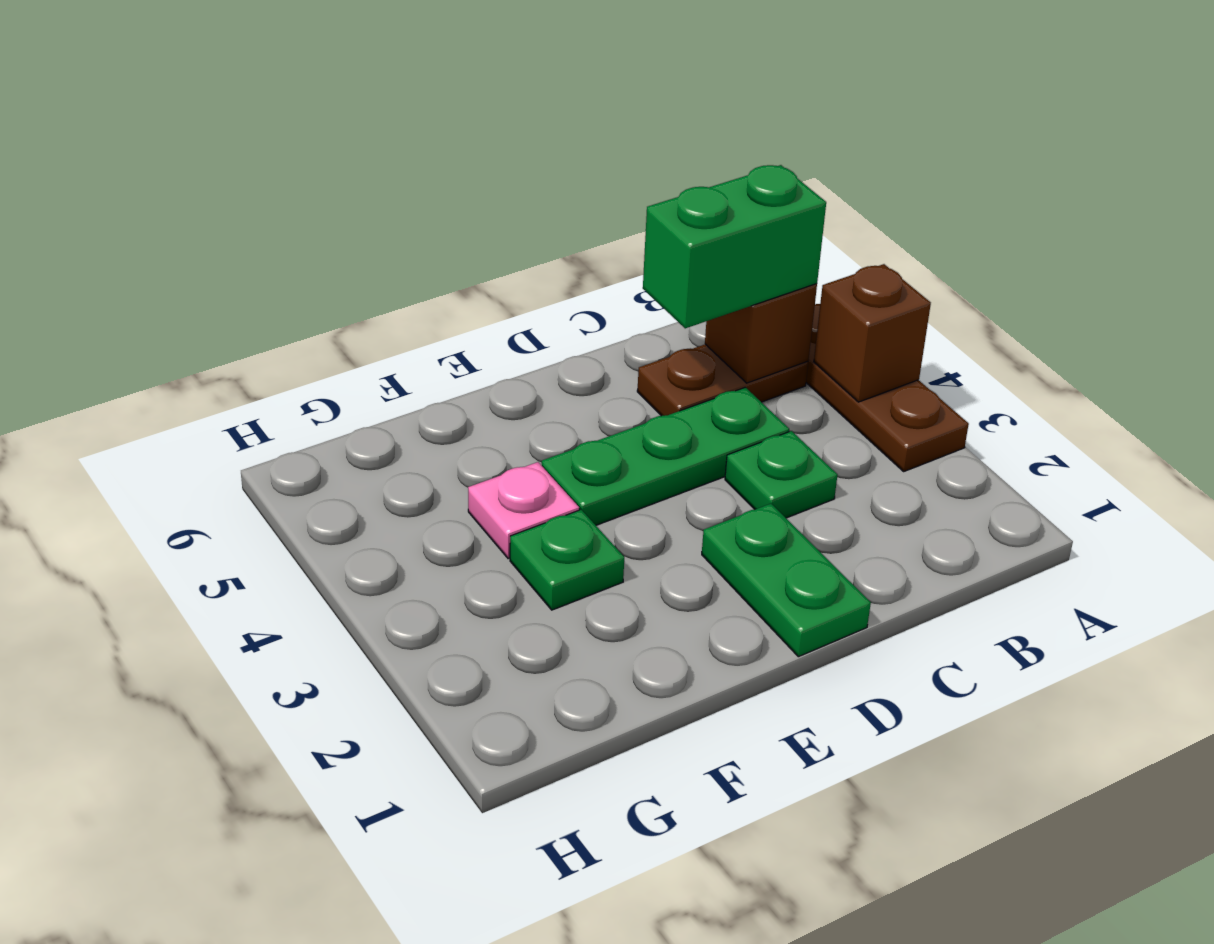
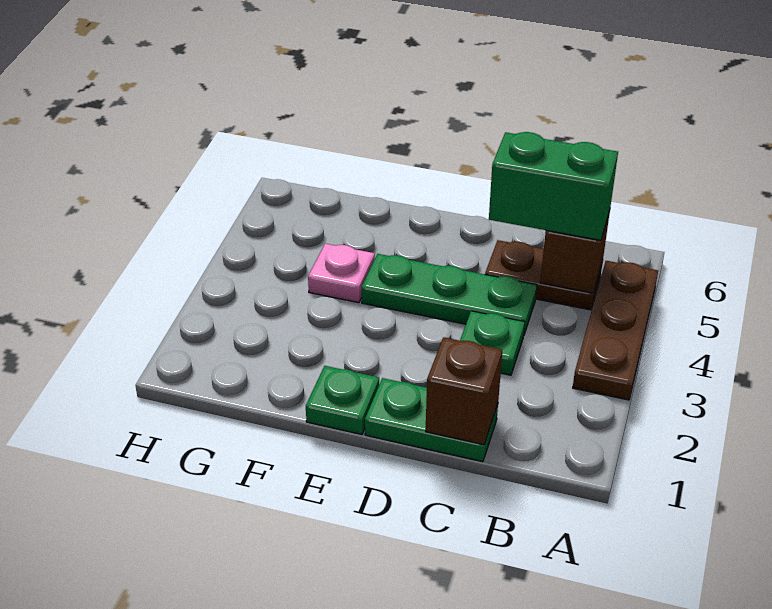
brown brick A4 level 2 -> brown brick C1 level 2
green plate D1:D2 level 1 -> green plate C1:D1 level 1
green plate F3 level 1 -> green plate E1 level 1

